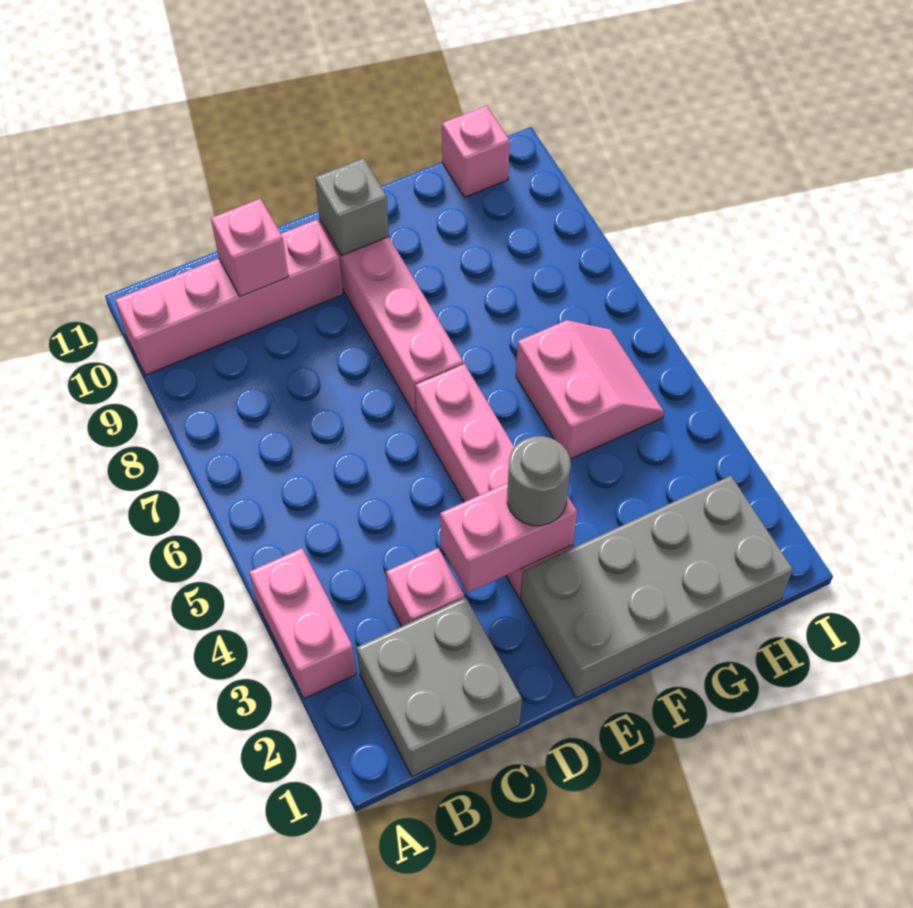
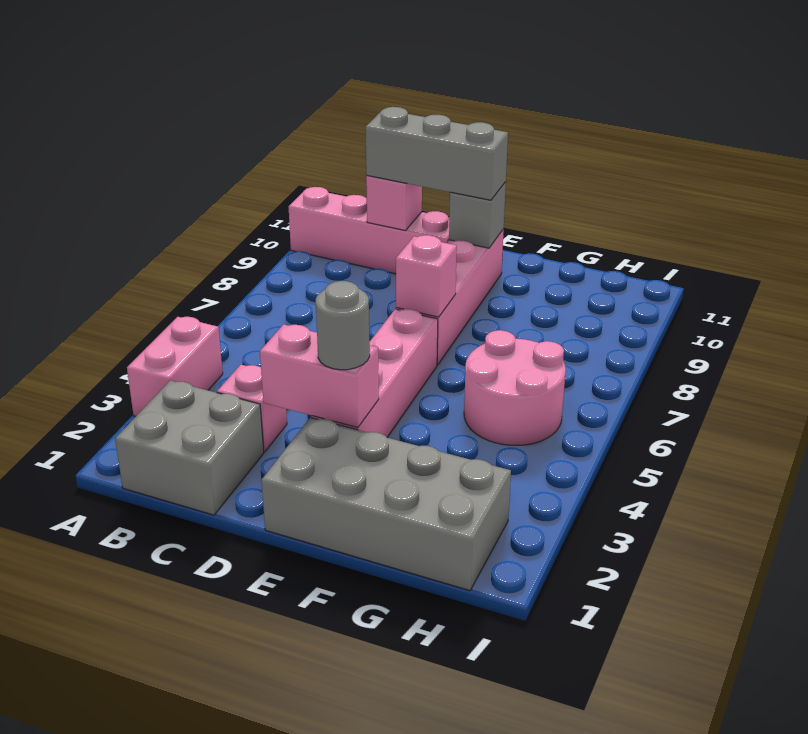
none -> grey brick C10:E10 level 3
pink slope G5:H6 level 1 top G -> pink round brick G5:H6 level 1
pink brick H11 level 1 -> pink brick E7 level 2

